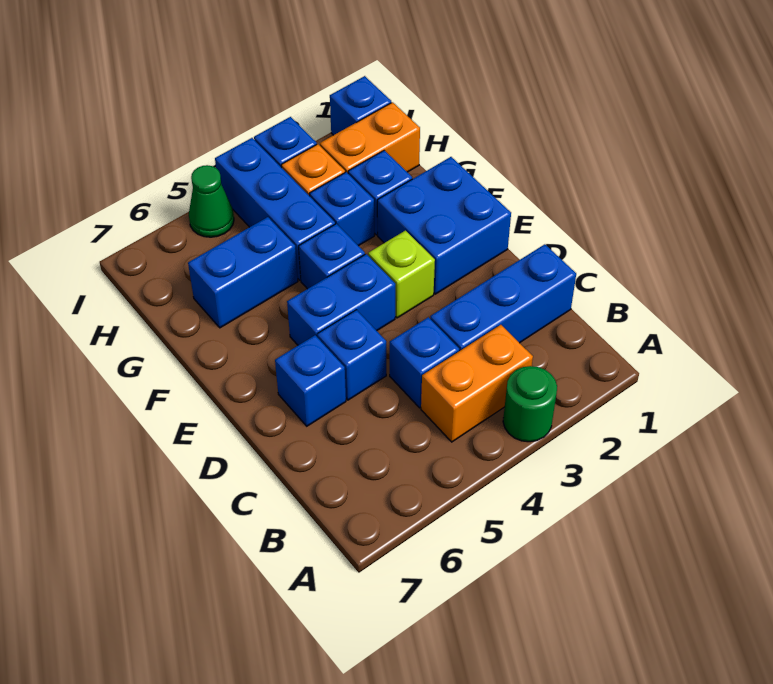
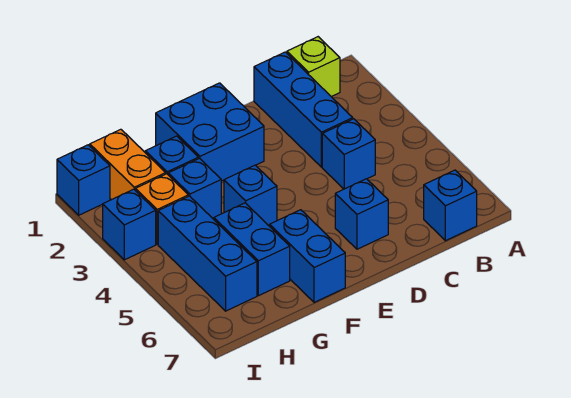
green round brick A3 level 1 -> none
orange brick B3:B4 level 1 -> none
blue brick D5 level 1 -> blue brick B7 level 1
lime brick E3 level 1 -> lime brick B1 level 1
blue brick E4:E5 level 1 -> blue brick F6:F7 level 1
blue brick G4:I4 level 1 -> blue brick H4:H6 level 1
green cone I5 level 1 -> none

